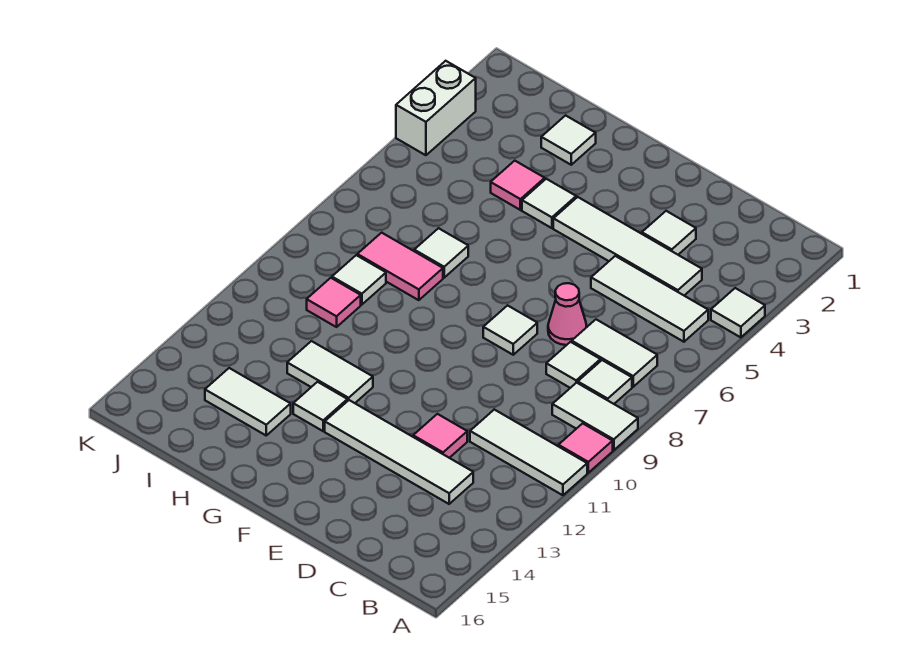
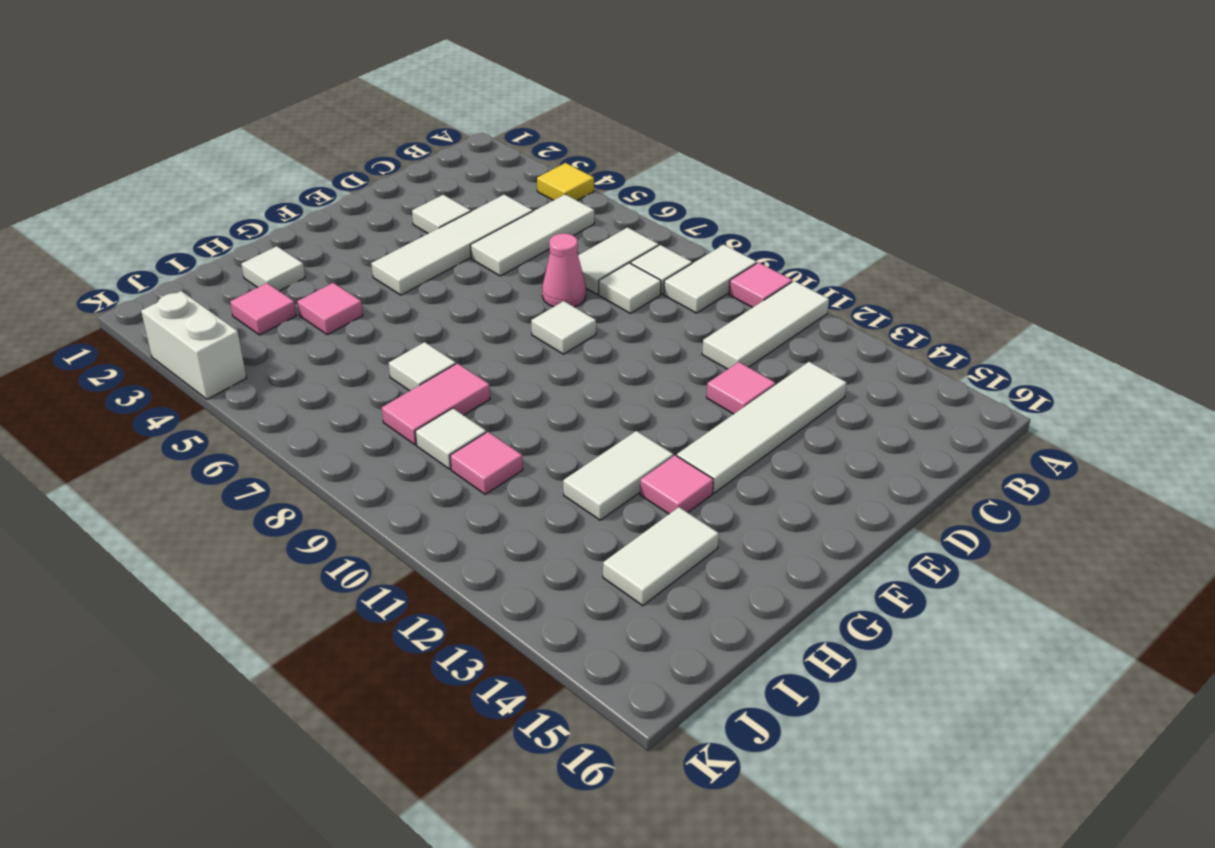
white tile A4 level 1 -> yellow tile A4 level 1
white tile G4 level 1 -> none
white tile G13 level 1 -> pink tile G13 level 1
none -> pink tile I3 level 1

